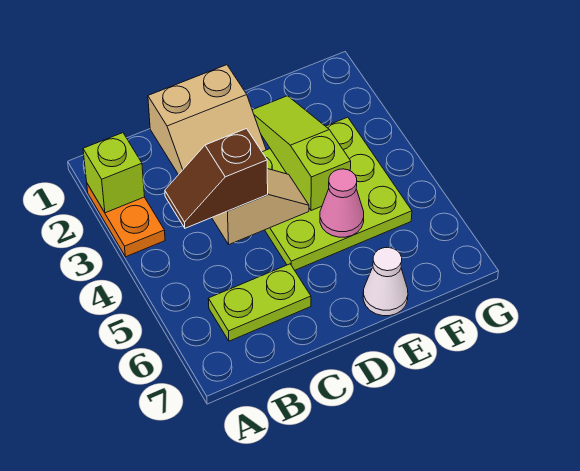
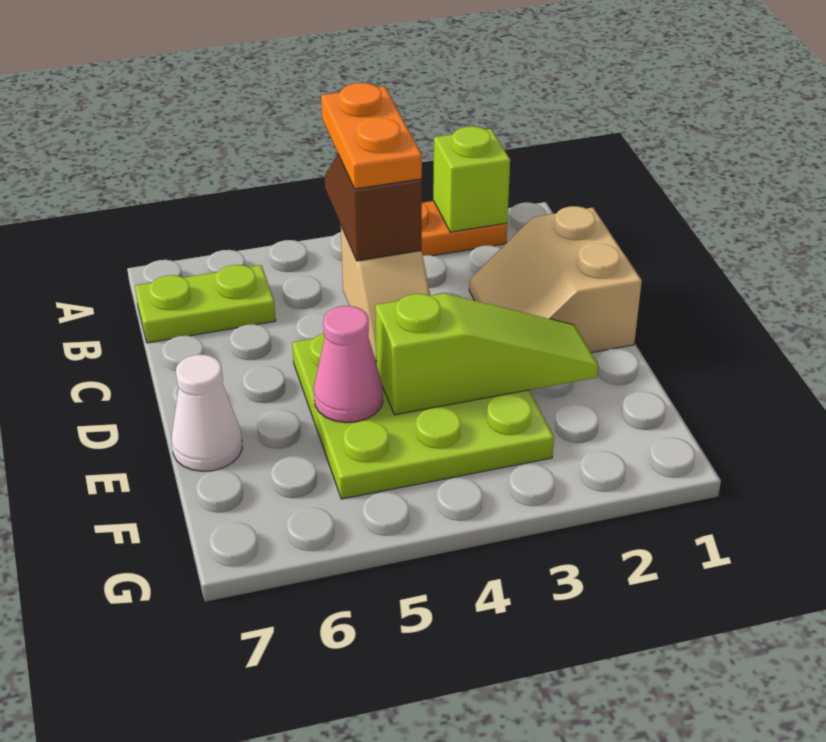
none -> orange plate B4:C4 level 4
lime plate B6:C6 level 1 -> lime plate B6:B7 level 1

